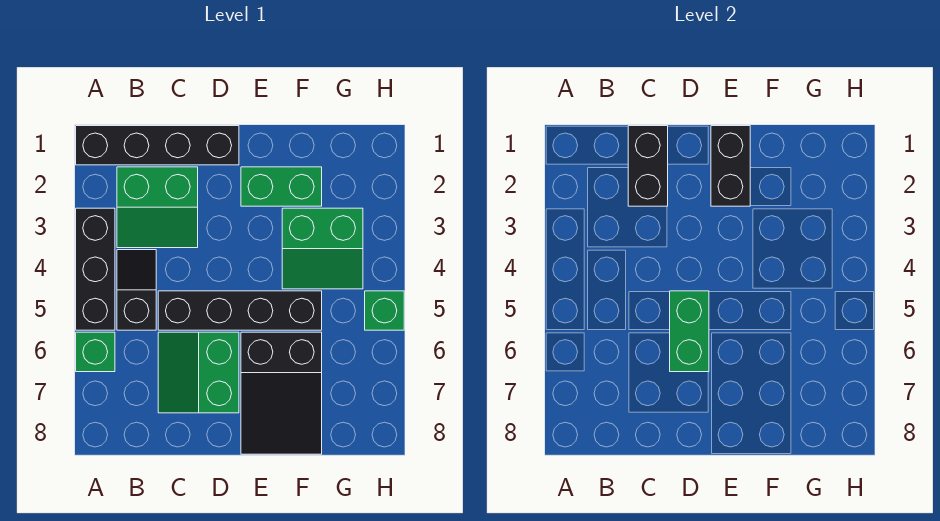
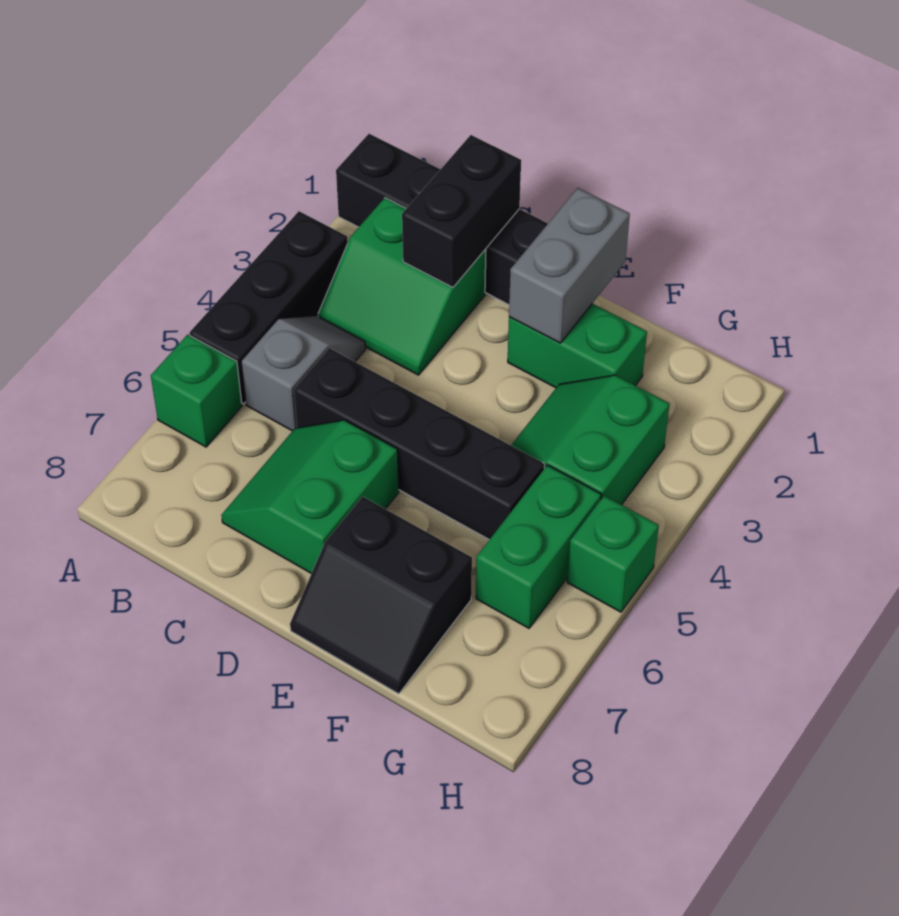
black slope B4:B5 level 1 top 5 -> grey slope B4:B5 level 1 top 5
green brick D5:D6 level 2 -> green brick G5:G6 level 1
black brick E1:E2 level 2 -> grey brick E1:E2 level 2
black slope E6:F8 level 1 top 6 -> black slope E7:F8 level 1 top 7
green slope F3:G4 level 1 top 3 -> green slope F3:G4 level 1 top G

